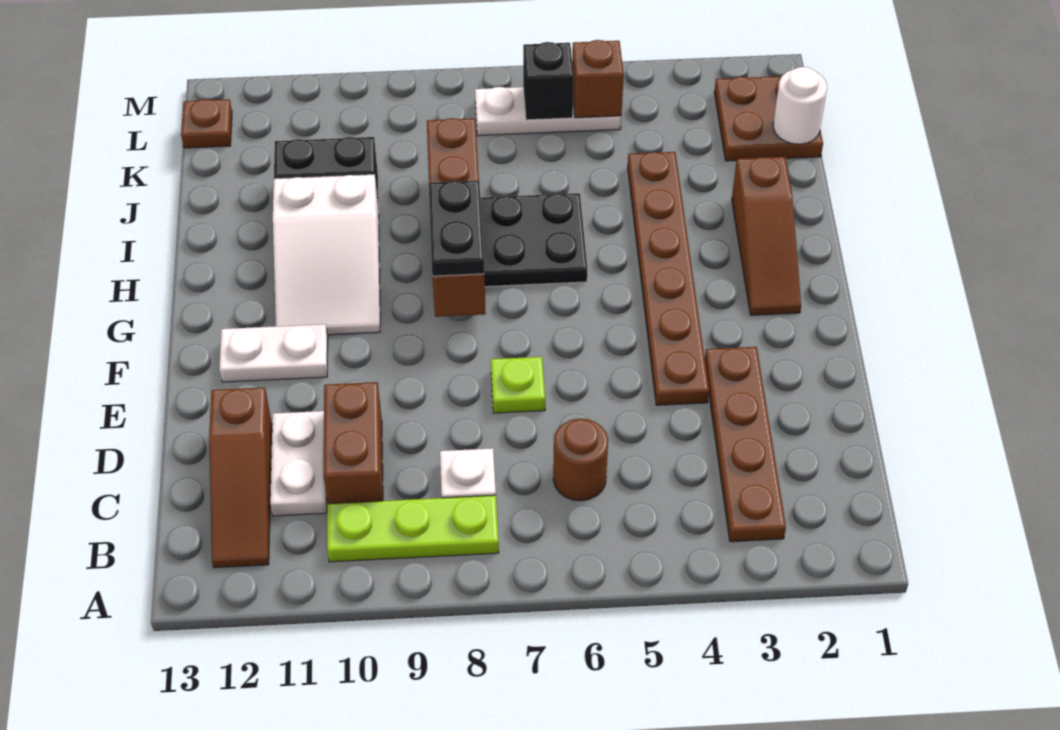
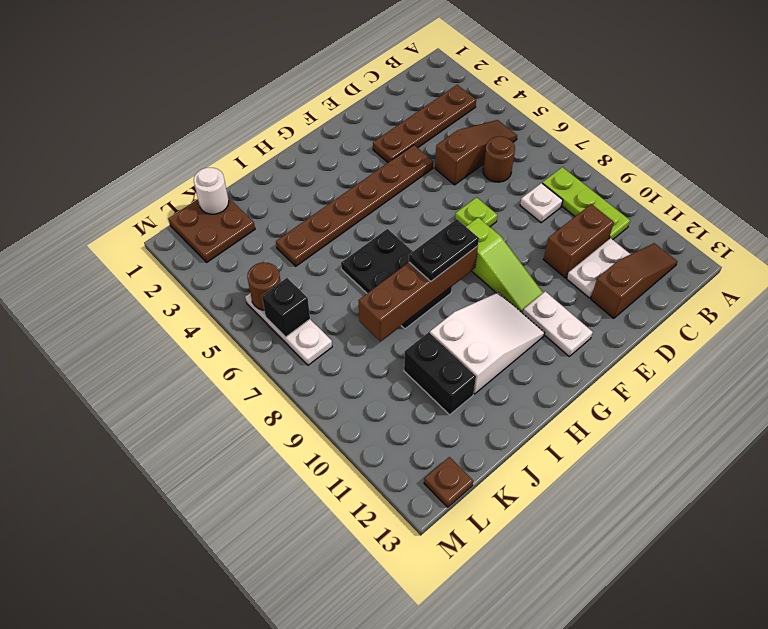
none -> lime slope F8:F10 level 1 top 8
brown slope G2:I2 level 1 top I -> brown slope B5:D5 level 1 top D
brown brick L5 level 2 -> brown round brick L5 level 2

